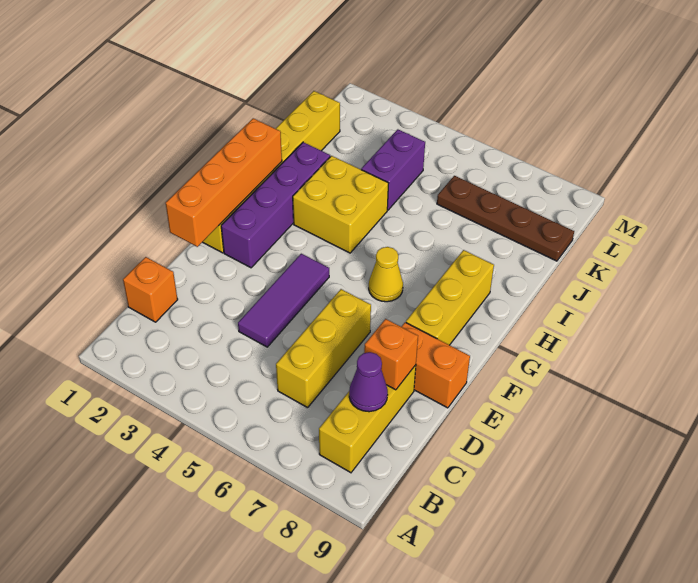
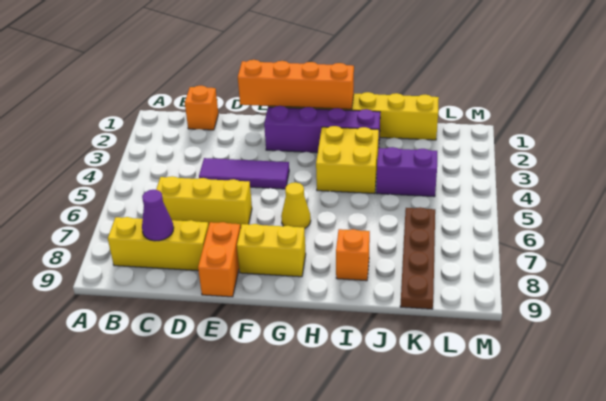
orange brick D8 level 2 -> orange brick I8 level 1
yellow brick F8:H8 level 1 -> yellow brick F8:G8 level 1

